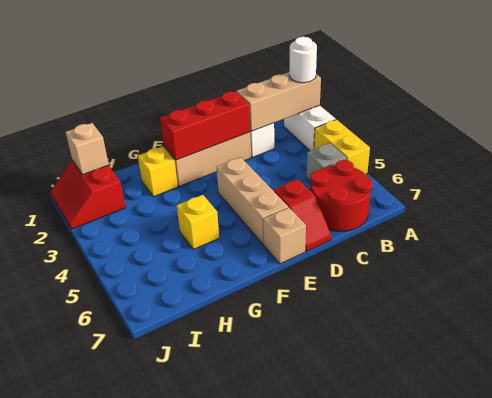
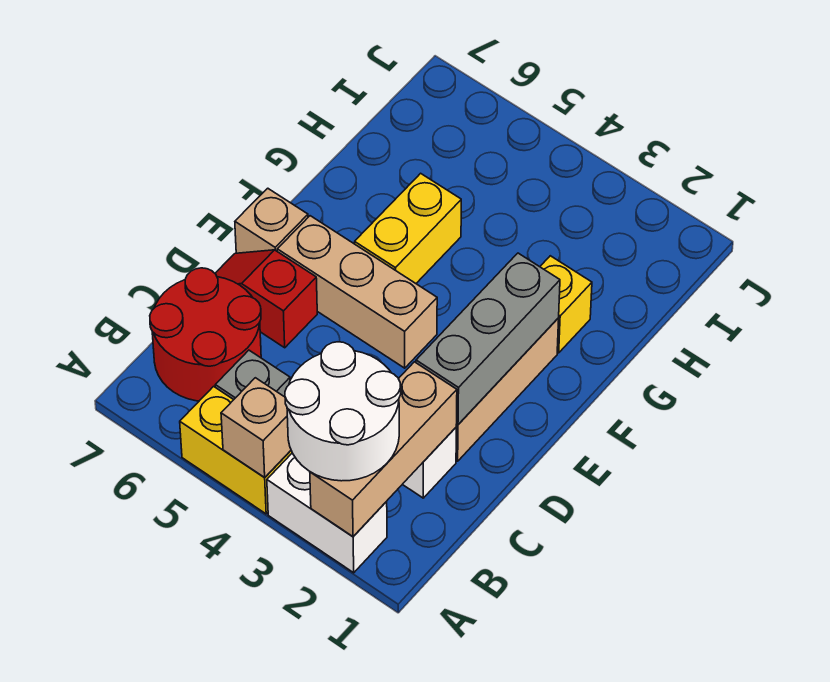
white round brick A2 level 3 -> white round brick A2:B3 level 3
red brick D2:F2 level 2 -> grey brick D2:F2 level 2
yellow brick G5 level 1 -> yellow brick F5:G5 level 1
red slope I1:J2 level 1 top I -> none
tan brick I1 level 2 -> tan brick A4 level 2

